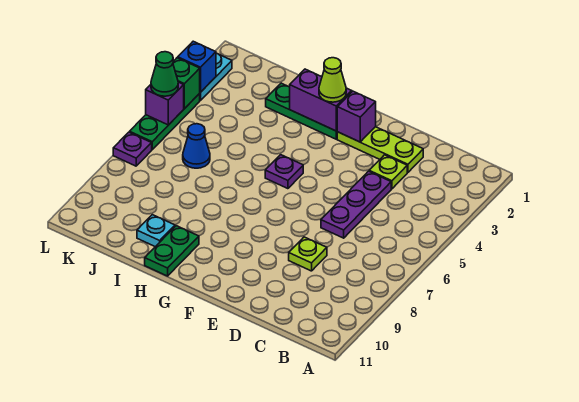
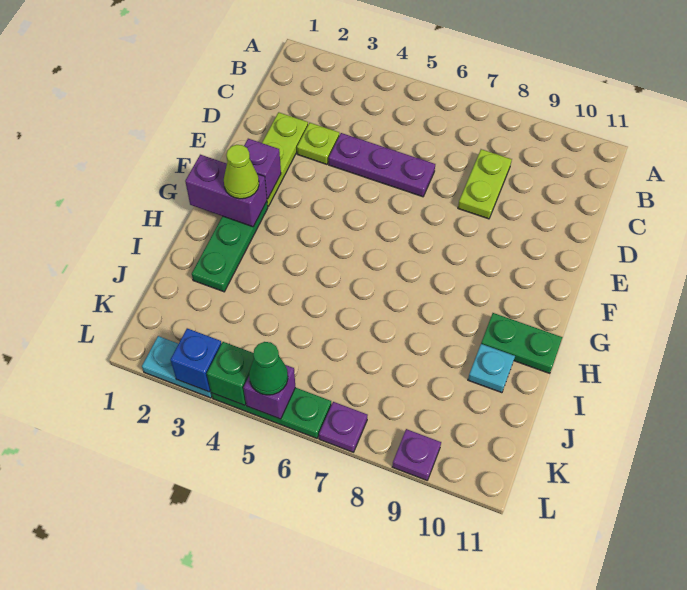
lime plate D8 level 1 -> lime plate C8:D8 level 1
purple brick G2:H2 level 2 -> purple brick G1:G2 level 2
purple plate G5 level 1 -> purple plate L9 level 1
blue cone J6 level 1 -> none

